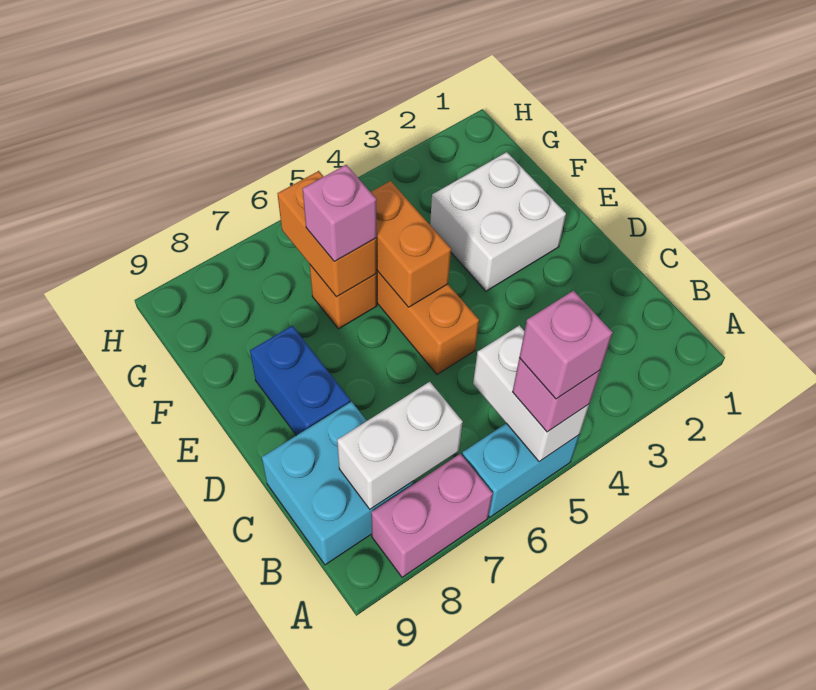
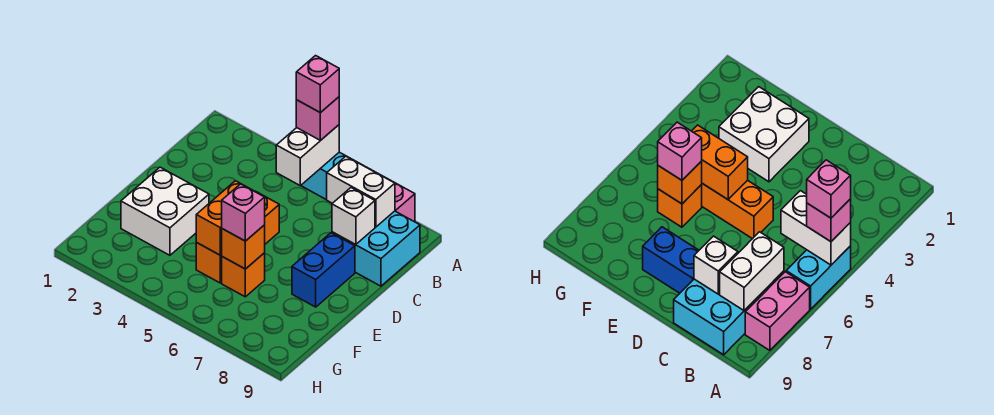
none -> white brick C8 level 2
orange brick F6:G6 level 2 -> orange brick F6 level 2

